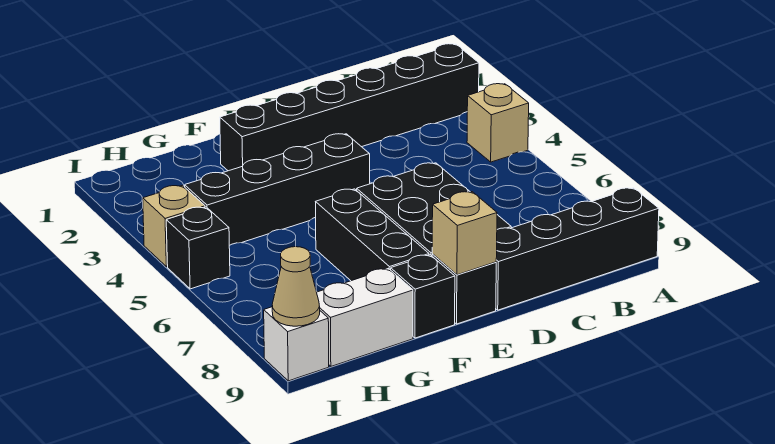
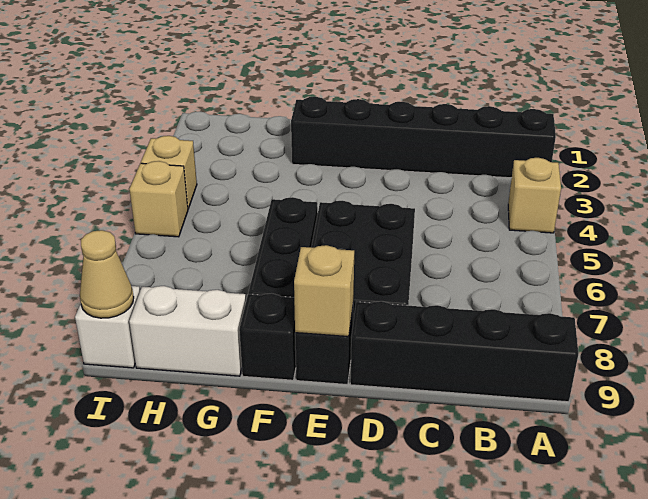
black brick E4:H4 level 1 -> none
black brick I5 level 1 -> tan brick I5 level 1

